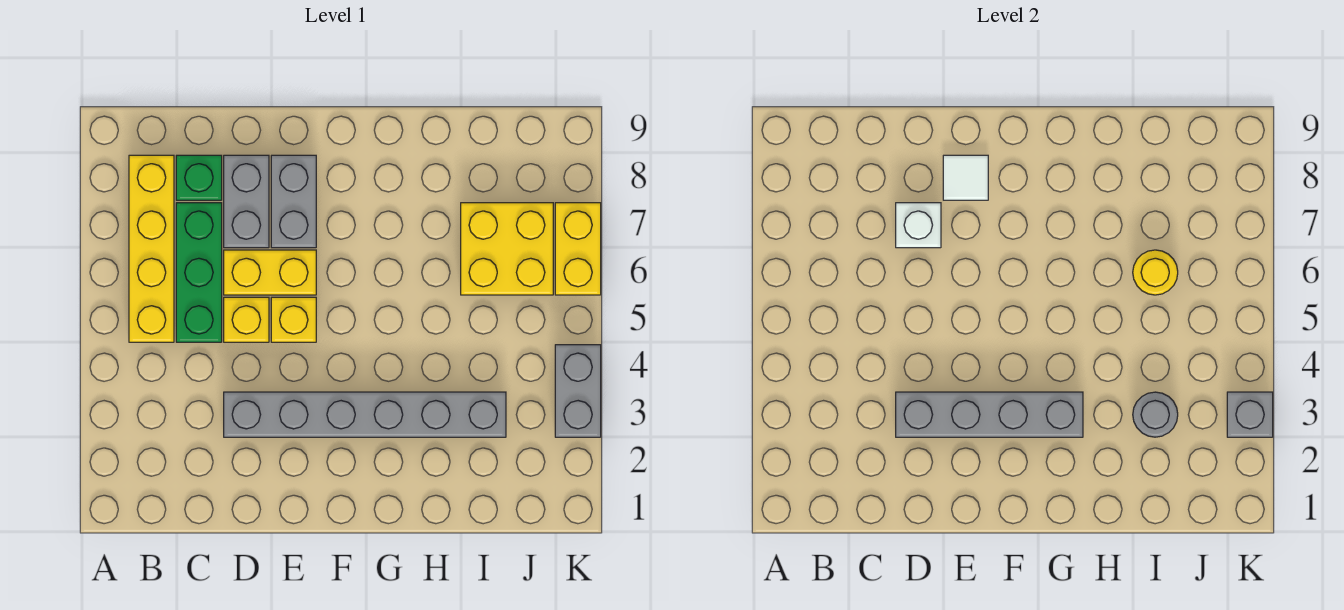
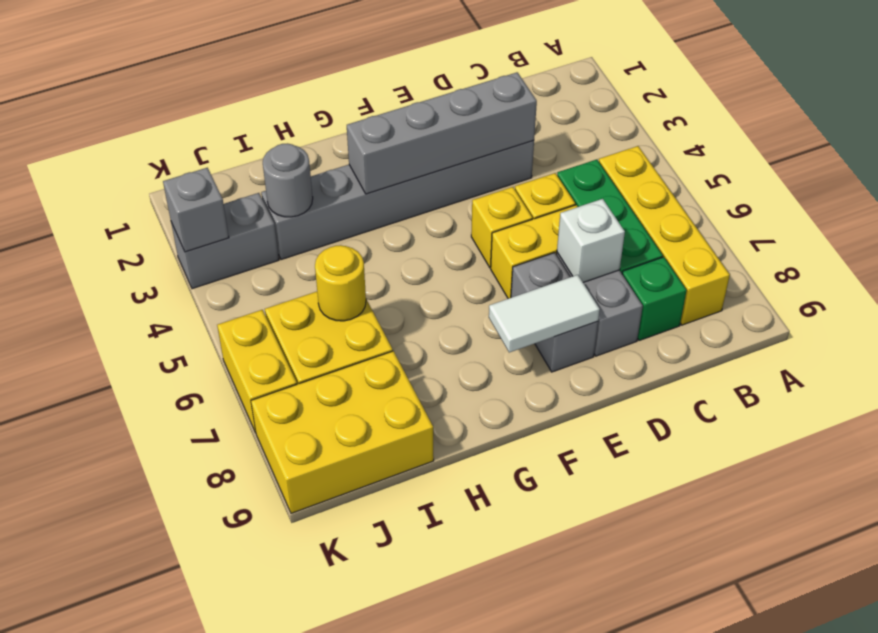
white tile E8 level 2 -> white tile E8:F8 level 2
none -> yellow brick I8:K9 level 1
grey brick K3:K4 level 1 -> grey brick J3:K3 level 1

